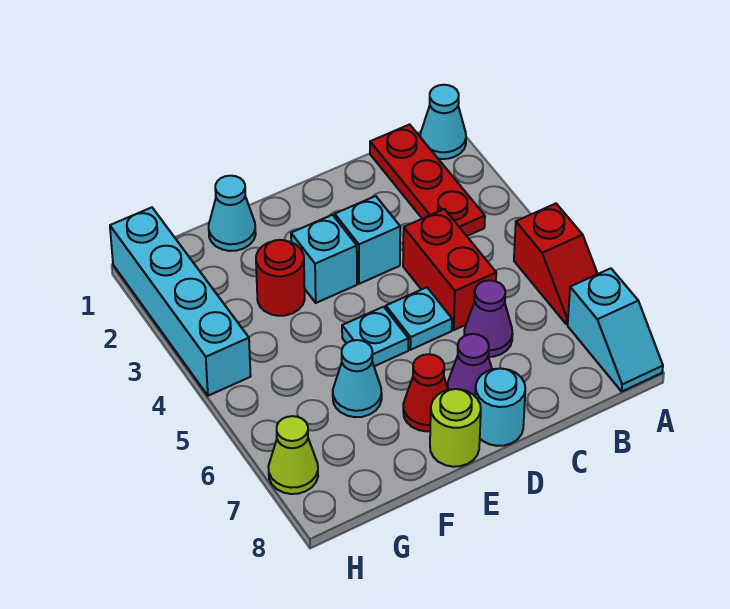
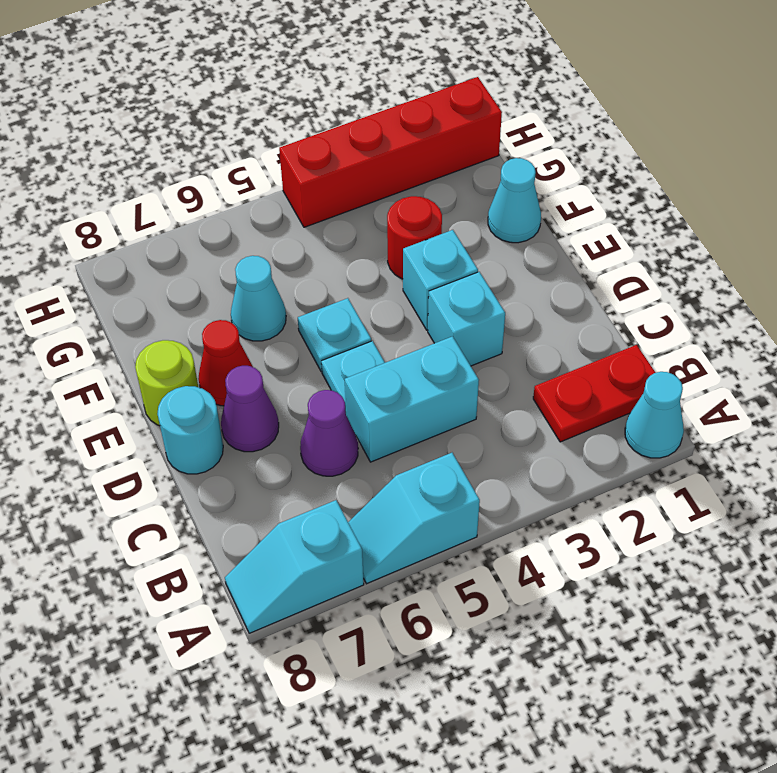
red slope A5:A6 level 1 top 5 -> cyan slope A5:A6 level 1 top 5
red plate B1:B3 level 1 -> red plate B1:B2 level 1
red brick C4:C5 level 1 -> cyan brick C4:C5 level 1
cyan brick H1:H4 level 1 -> red brick H1:H4 level 1
lime cone H7 level 1 -> none

